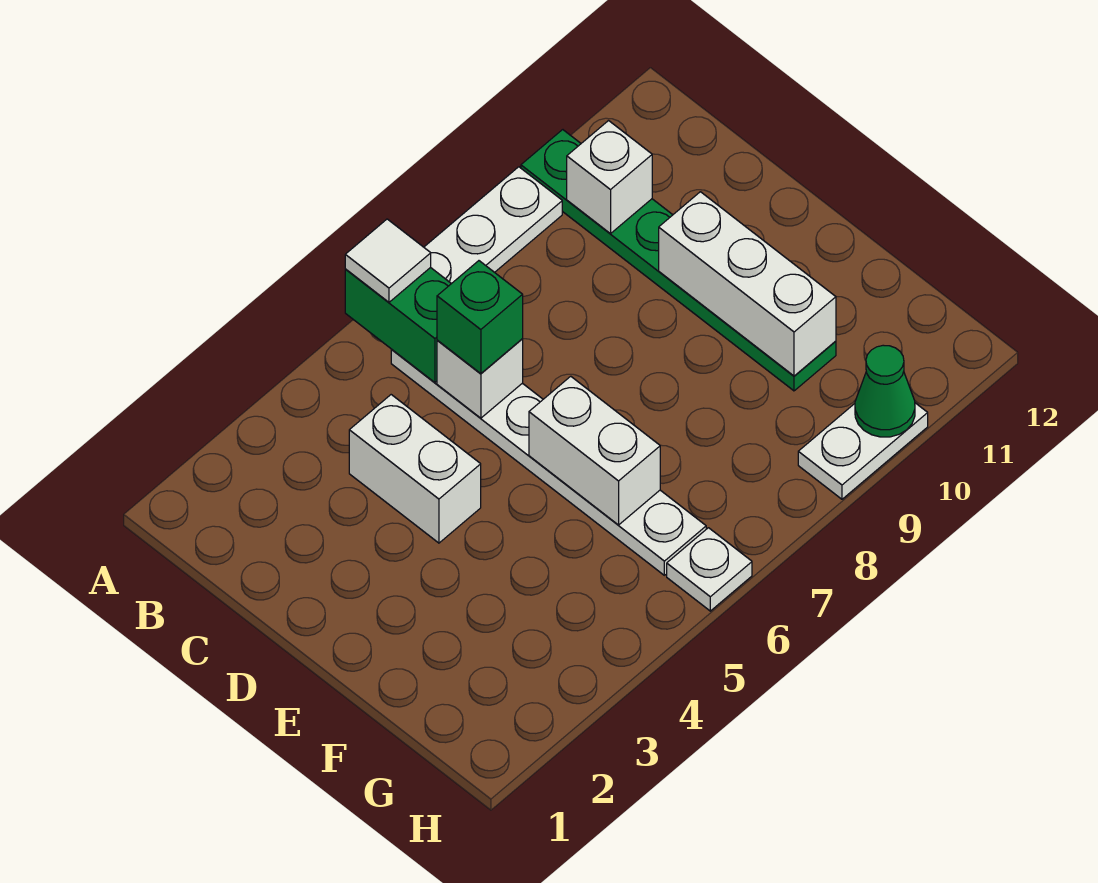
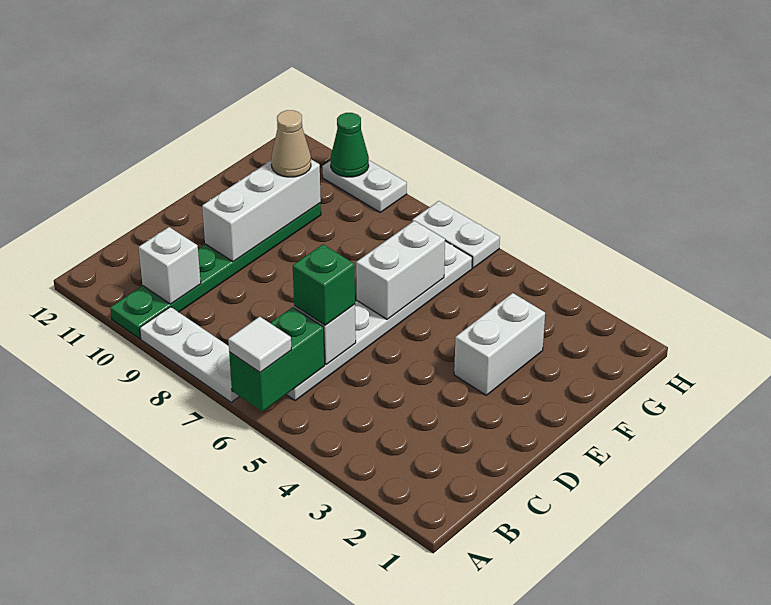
white brick C4:D4 level 1 -> white brick E3:F3 level 1
none -> tan cone F10 level 3
white plate H6 level 1 -> white plate H6:H7 level 1

